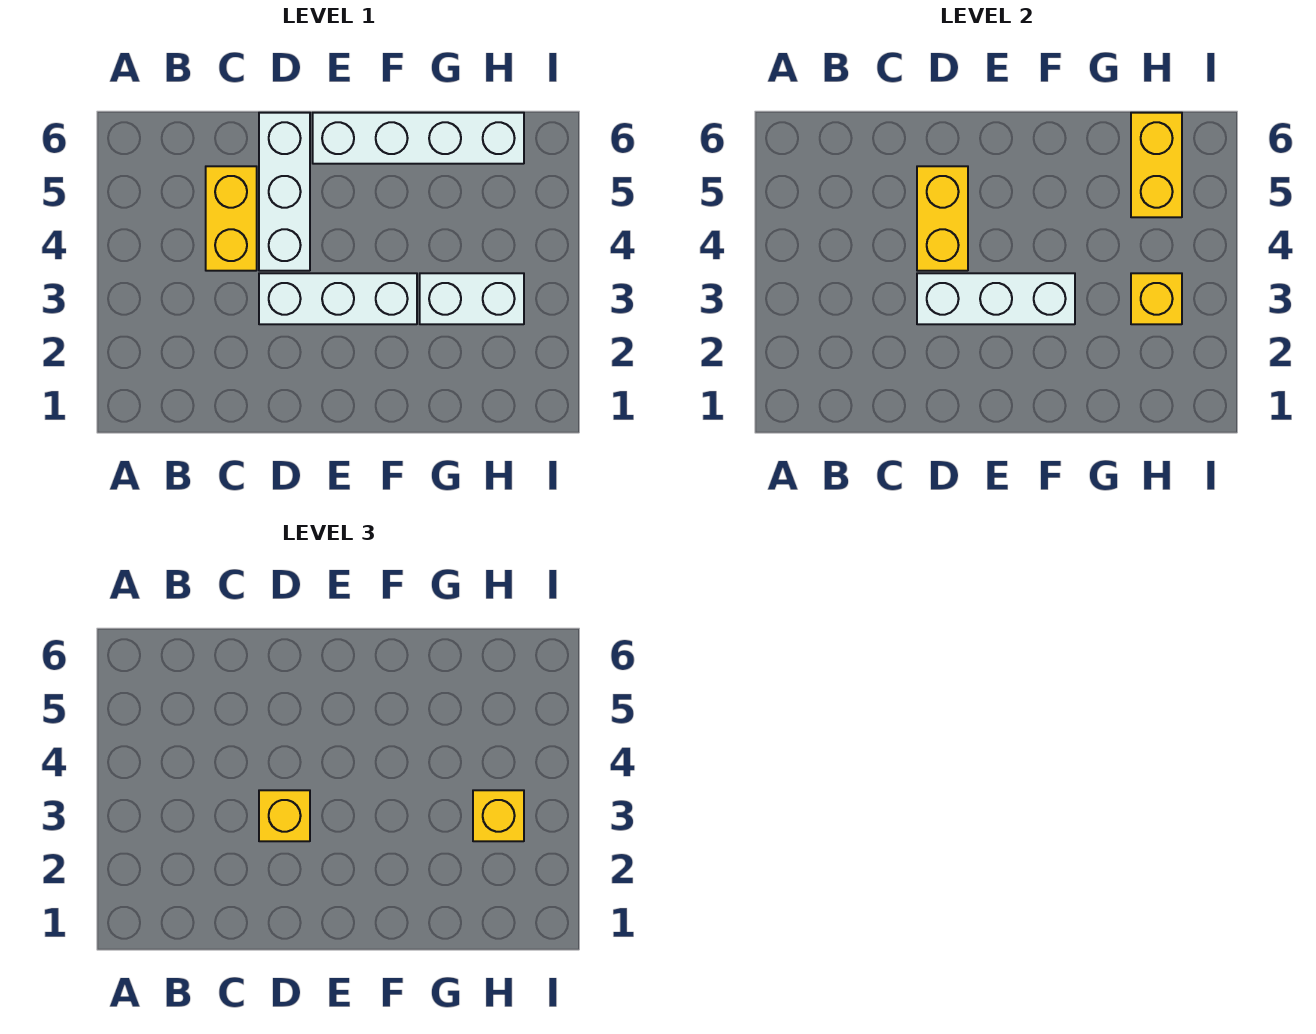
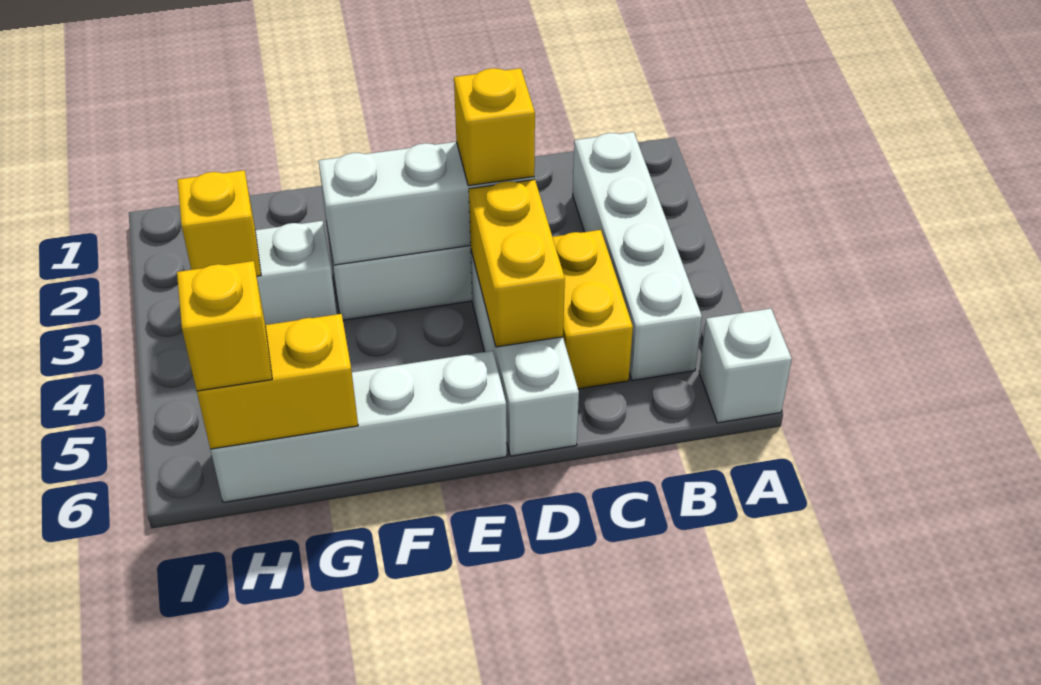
none -> white brick A6 level 1
none -> white brick B2:B5 level 1
yellow brick H3 level 3 -> yellow brick H6 level 3
yellow brick H5:H6 level 2 -> yellow brick G6:H6 level 2

